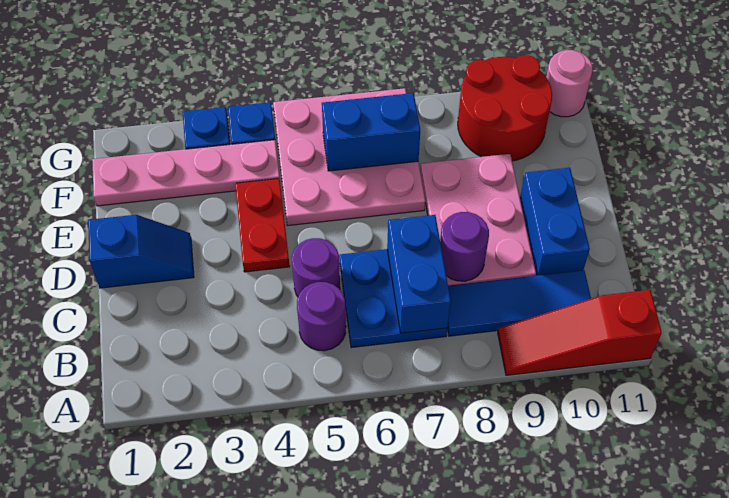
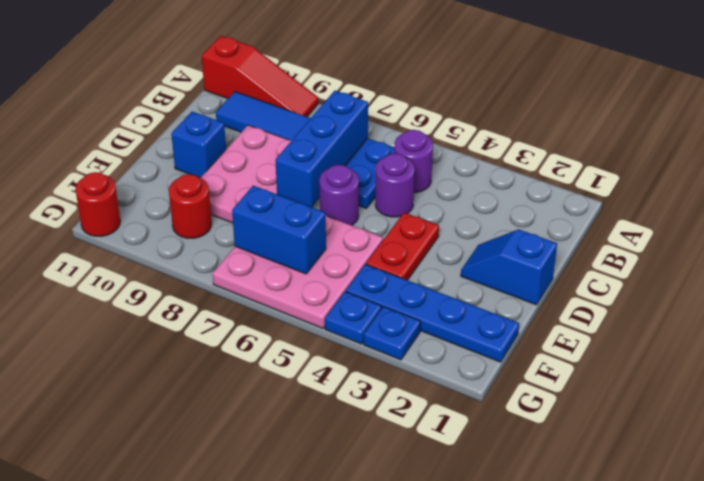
blue brick B7:C7 level 2 -> blue brick B7:D7 level 2
purple round brick C8 level 2 -> purple round brick D6 level 1
blue brick C10:D10 level 1 -> blue brick D10 level 1
pink plate F1:F4 level 1 -> blue plate F1:F4 level 1
red round brick F9:G10 level 1 -> red round brick F9 level 1
pink round brick G11 level 1 -> red round brick G11 level 1

